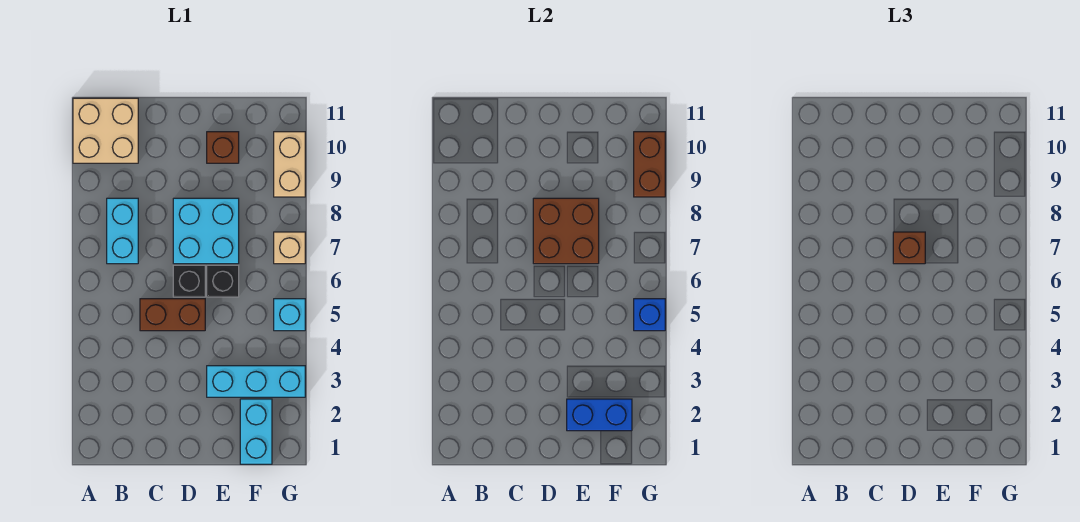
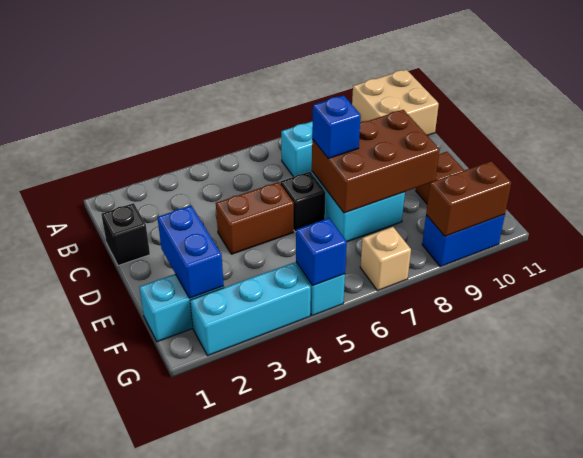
brown brick C5:D5 level 1 -> brown brick D4:D5 level 1
brown brick D7:E8 level 2 -> brown brick D7:E9 level 2
brown brick D7 level 3 -> blue brick D7 level 3
cyan brick E3:G3 level 1 -> cyan brick G2:G4 level 1
black brick E6 level 1 -> black brick C1 level 1
tan brick G9:G10 level 1 -> blue brick G9:G10 level 1

